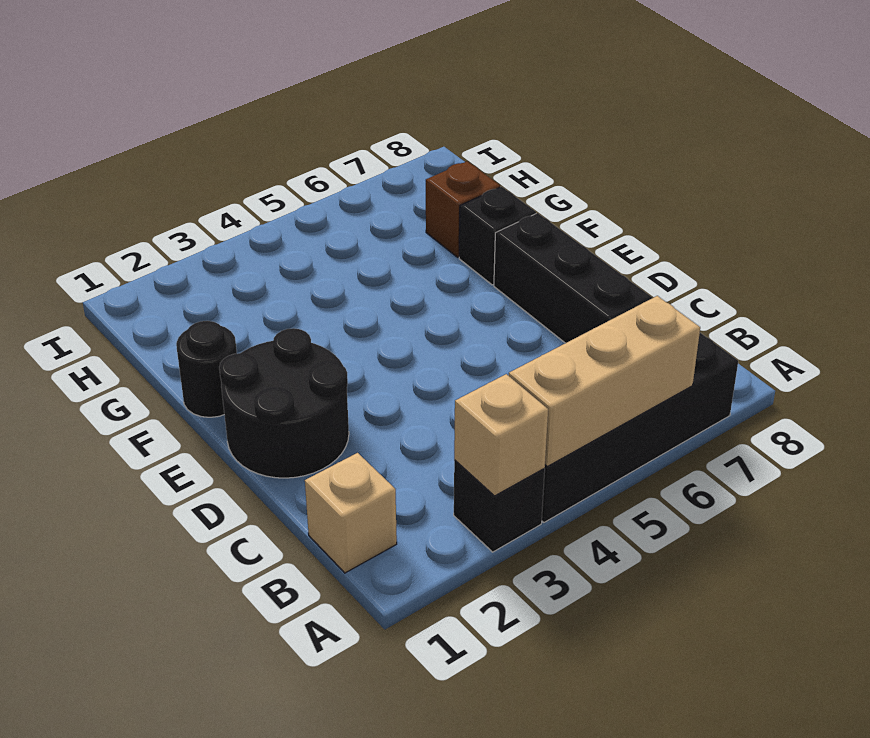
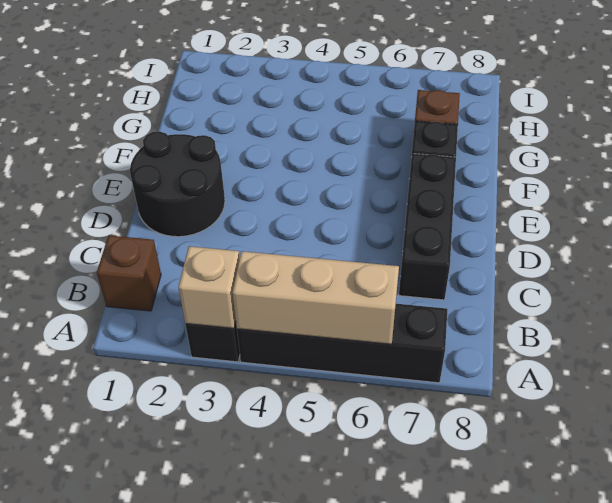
tan brick B1 level 1 -> brown brick B1 level 1
black round brick F1 level 1 -> none

